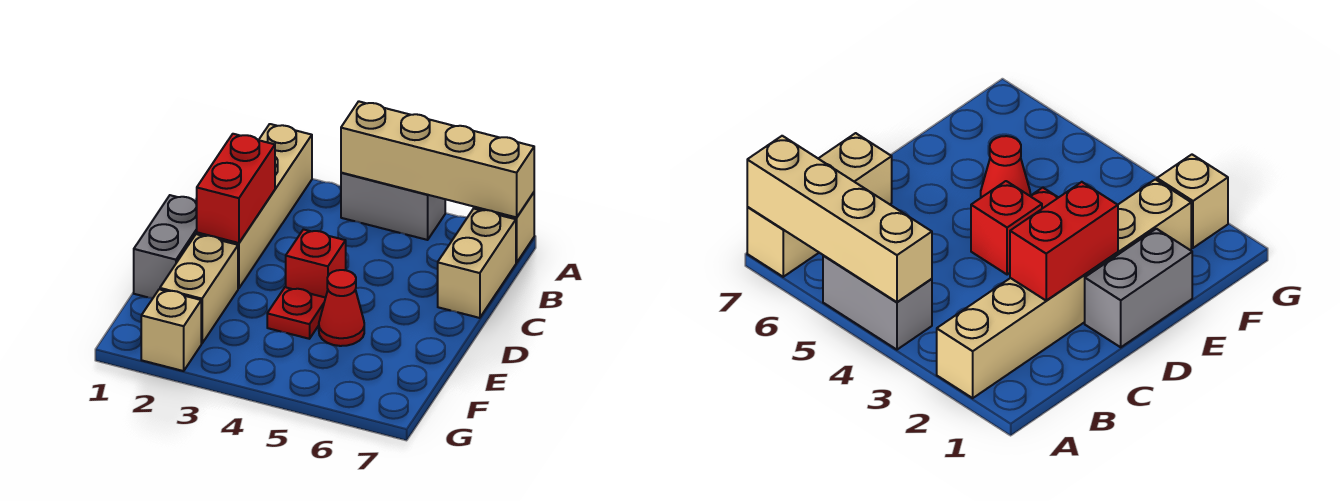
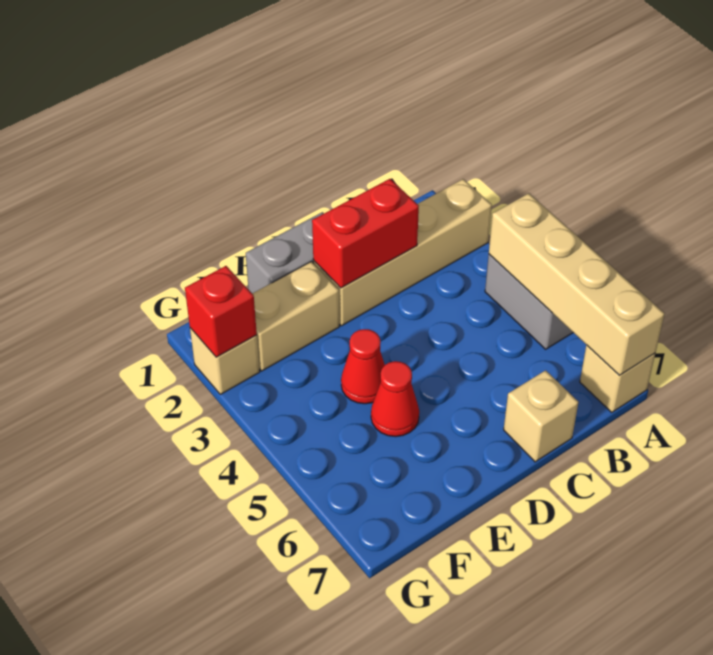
tan brick B7:C7 level 1 -> tan brick C7 level 1
red brick D4 level 1 -> red brick G2 level 2
red plate E4 level 1 -> red cone E4 level 1

